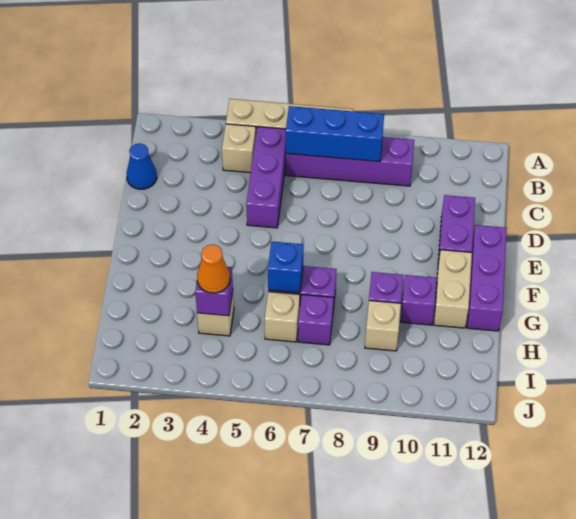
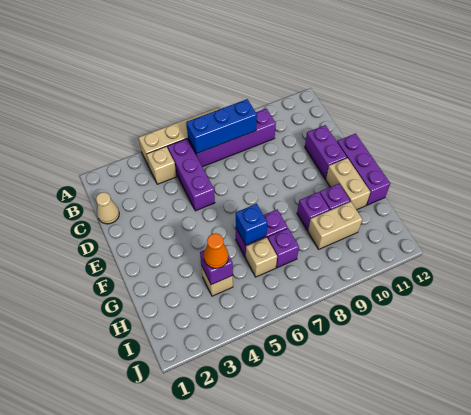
blue cone C1 level 1 -> tan cone C1 level 1
tan brick H9 level 1 -> tan brick H9:H10 level 1

